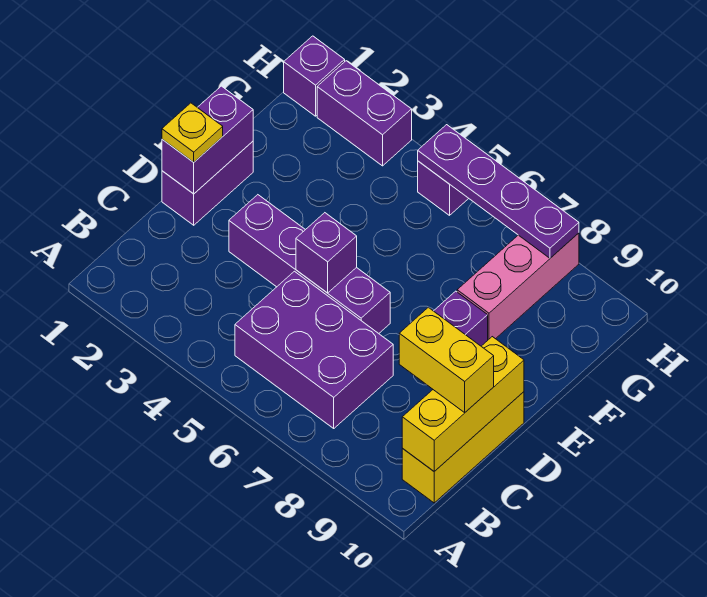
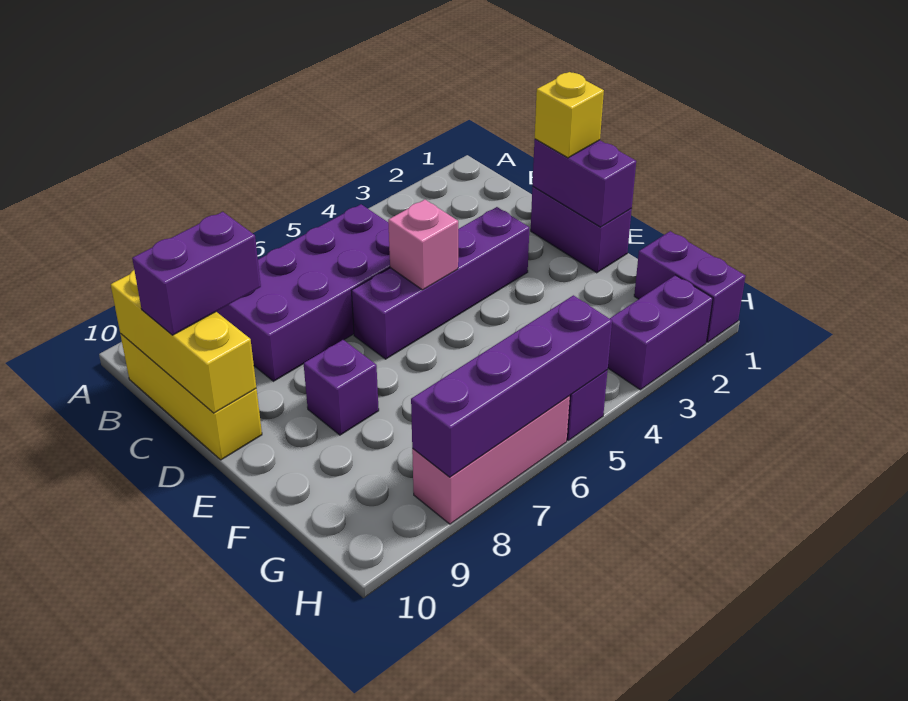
purple brick B5:C7 level 1 -> purple brick B5:C8 level 1
yellow brick C9:C10 level 3 -> purple brick C9:C10 level 3
yellow plate D1 level 3 -> yellow brick D1 level 3
purple brick D5 level 2 -> pink brick D5 level 2
pink brick F8:H8 level 1 -> pink brick H6:H8 level 1
purple brick H1 level 1 -> purple brick G1:H1 level 1
purple plate H5:H8 level 2 -> purple brick H5:H8 level 2

